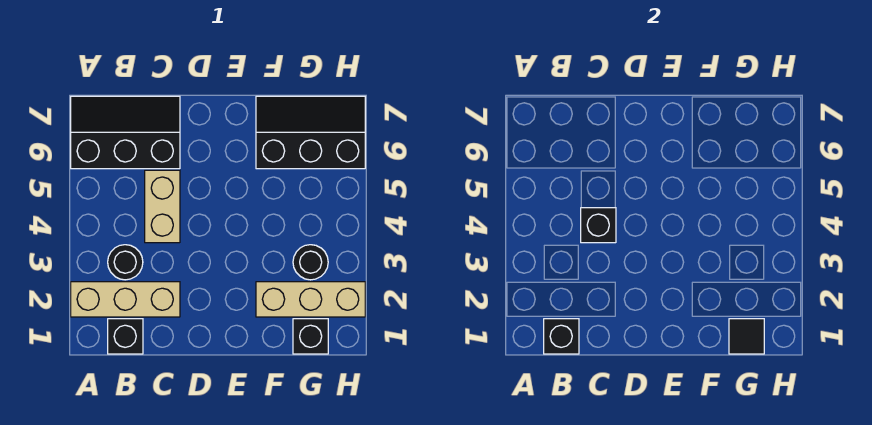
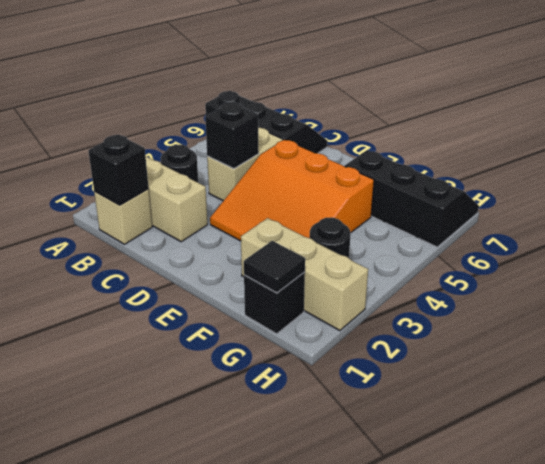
black brick B1 level 1 -> tan brick B1 level 1
none -> orange slope D3:F5 level 1 top 5

